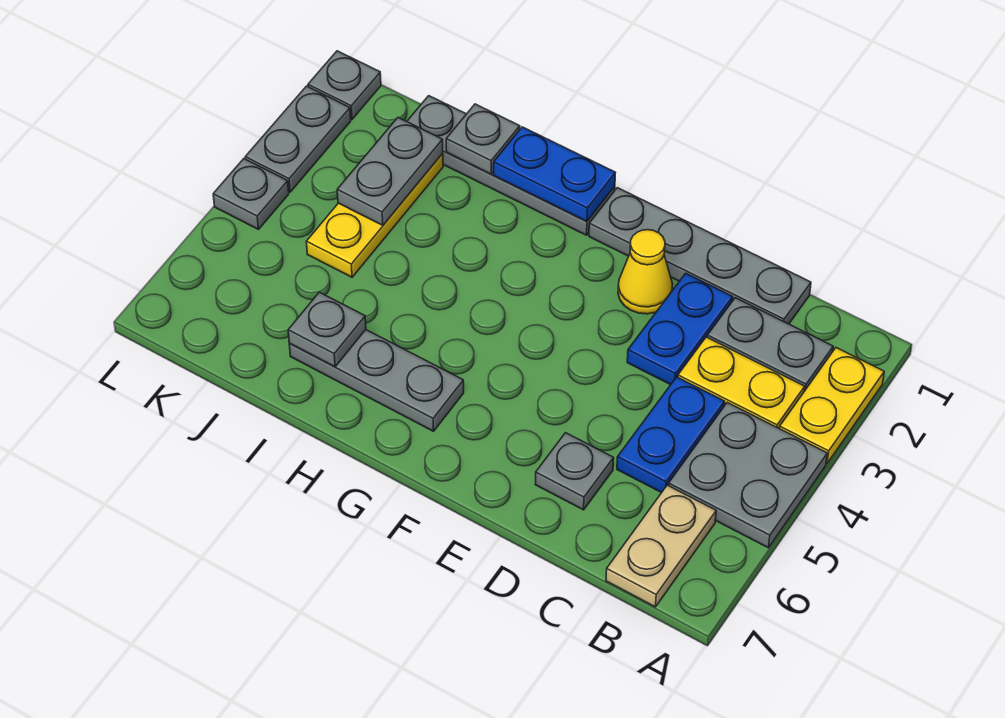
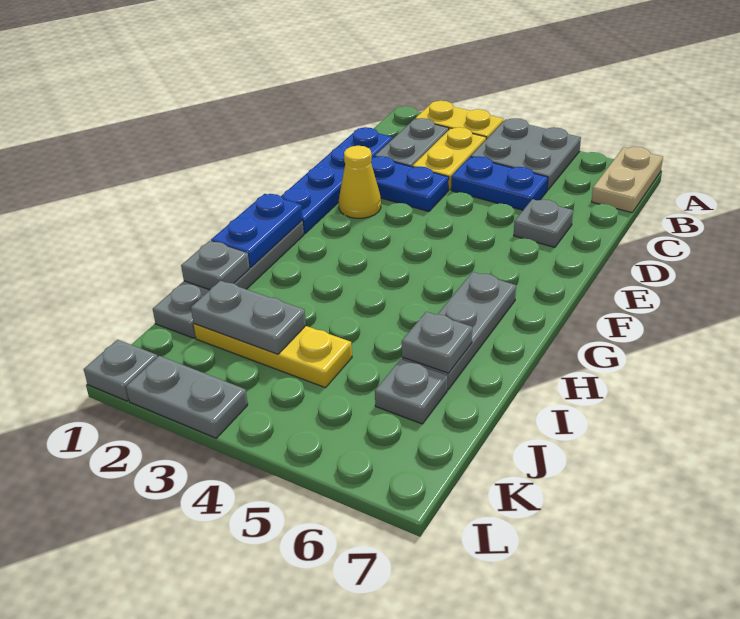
tan plate B6:B7 level 1 -> tan plate A7:B7 level 1
grey plate C1:F1 level 1 -> blue plate C1:F1 level 1
grey plate L4 level 1 -> grey plate J6 level 1

